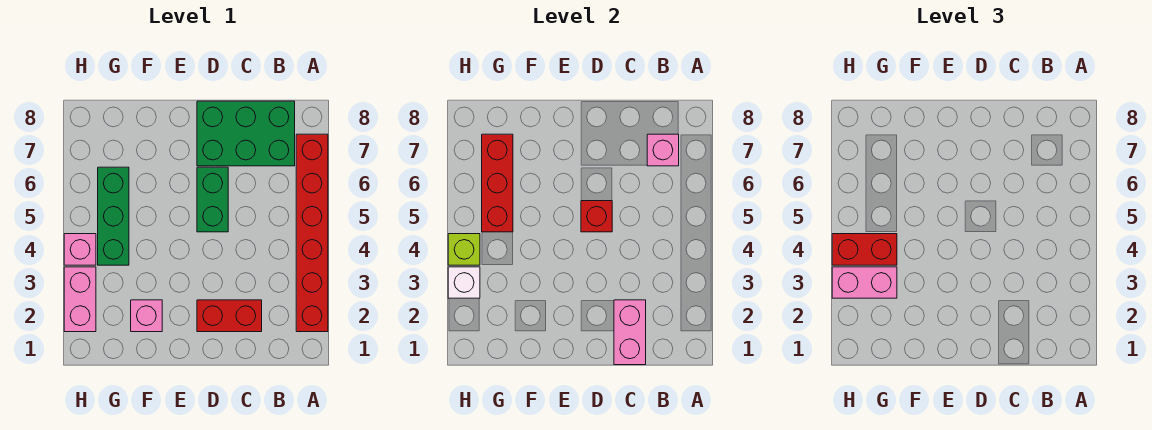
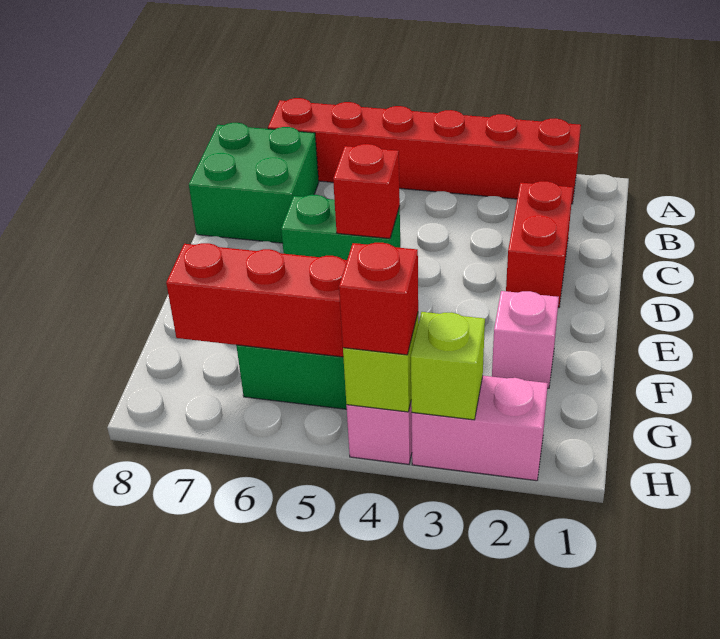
green brick B7:D8 level 1 -> green brick B7:C8 level 1
pink brick B7 level 2 -> none
pink brick C1:C2 level 2 -> none
pink brick G3:H3 level 3 -> none
red brick G4:H4 level 3 -> red brick H4 level 3
white brick H3 level 2 -> lime brick H3 level 2

